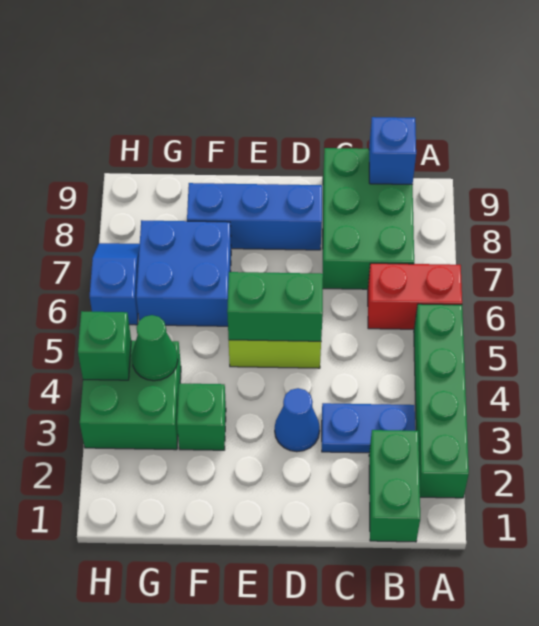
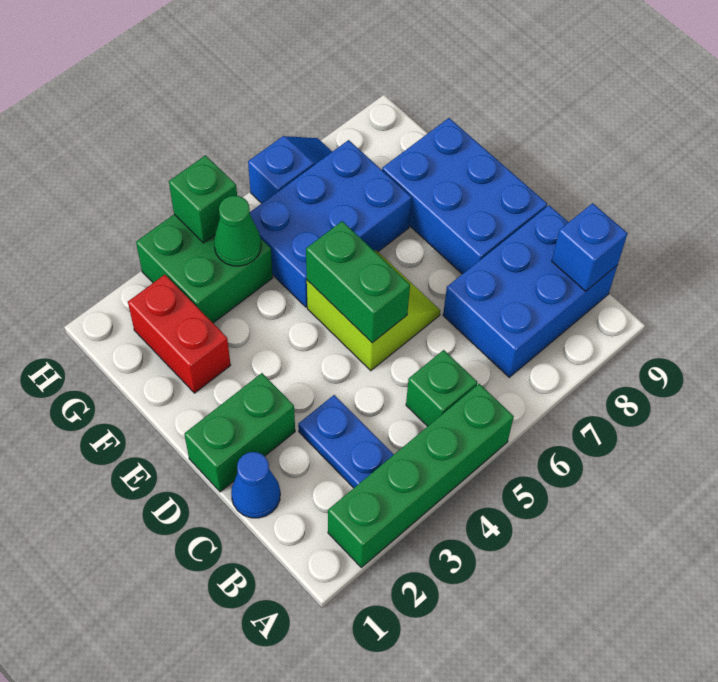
red brick A6:B6 level 1 -> red brick F2:G2 level 1
green brick B1:B2 level 1 -> green brick D1:D2 level 1
green brick B7:C9 level 1 -> blue brick B7:C9 level 1
blue cone D3 level 1 -> blue cone C1 level 1
blue brick D8:F8 level 1 -> blue brick D8:F9 level 1
green brick F3 level 1 -> green brick B5 level 1
blue brick F6:G7 level 1 -> blue brick F5:G7 level 1

